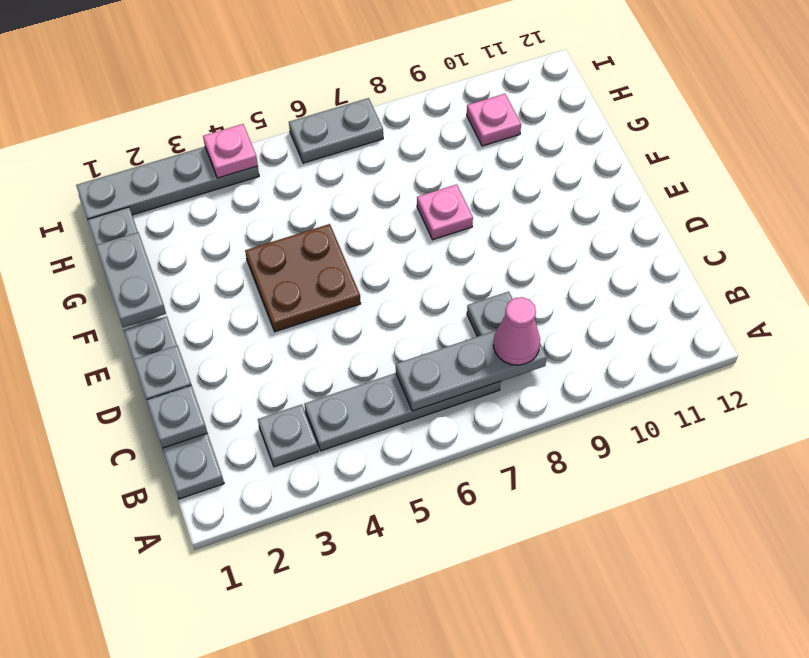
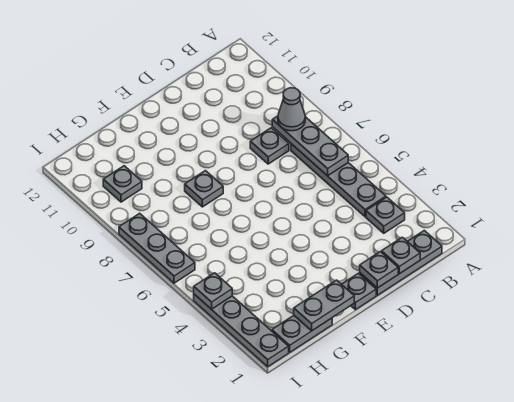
pink cone B8 level 3 -> grey cone B8 level 3
brown plate E4:F5 level 1 -> none
pink plate F8 level 1 -> grey plate F8 level 1
pink plate H10 level 1 -> grey plate H10 level 1
pink plate I4 level 2 -> grey plate I4 level 2
grey plate I6:I7 level 1 -> grey plate I6:I8 level 1

